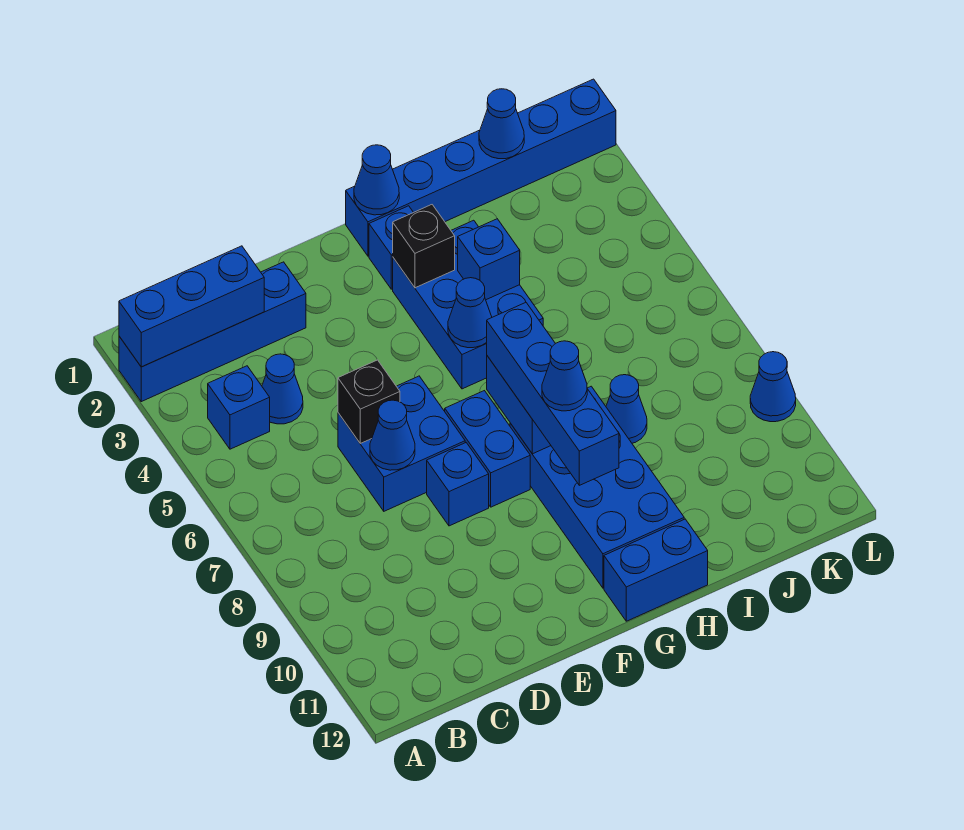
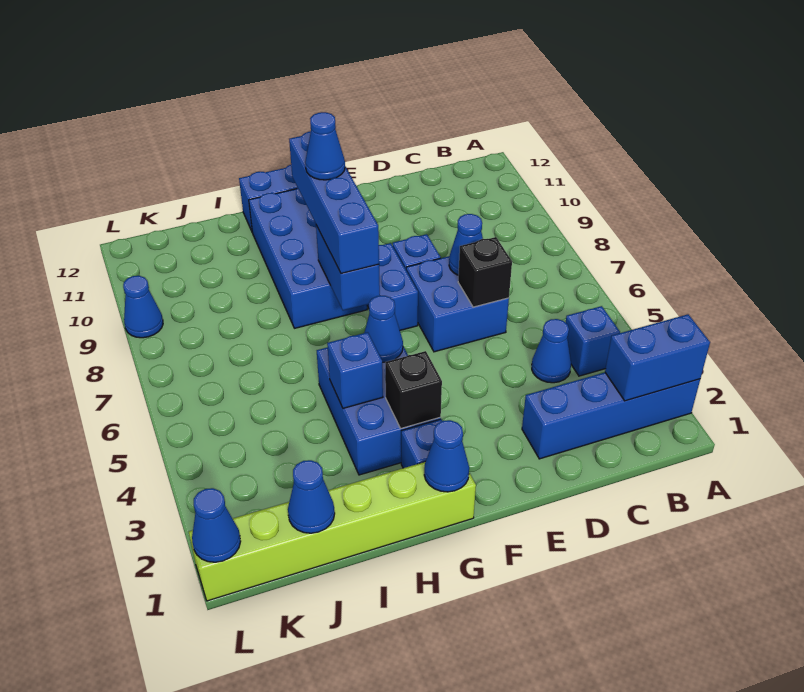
blue brick A2:C2 level 2 -> blue brick A2:B2 level 2
blue brick G1:L1 level 1 -> lime brick G1:L1 level 1
blue cone I8 level 1 -> blue cone L1 level 2

